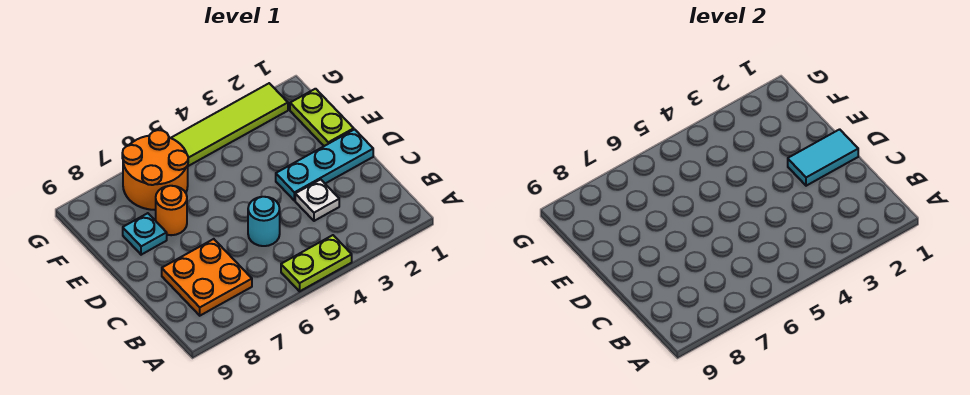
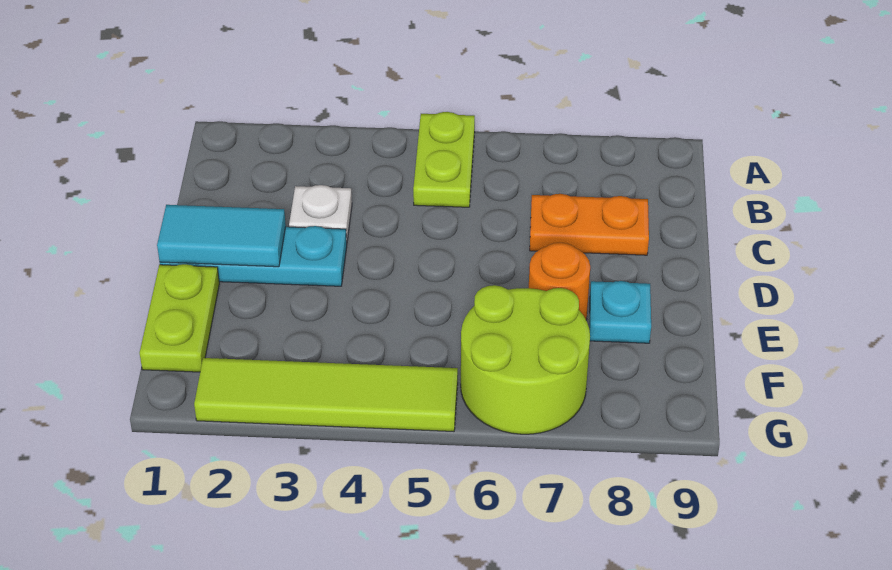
lime plate A4:A5 level 1 -> lime plate A5:B5 level 1
orange plate B7:C8 level 1 -> orange plate C7:C8 level 1
cyan round brick C5 level 1 -> none
orange round brick F6:G7 level 1 -> lime round brick F6:G7 level 1

